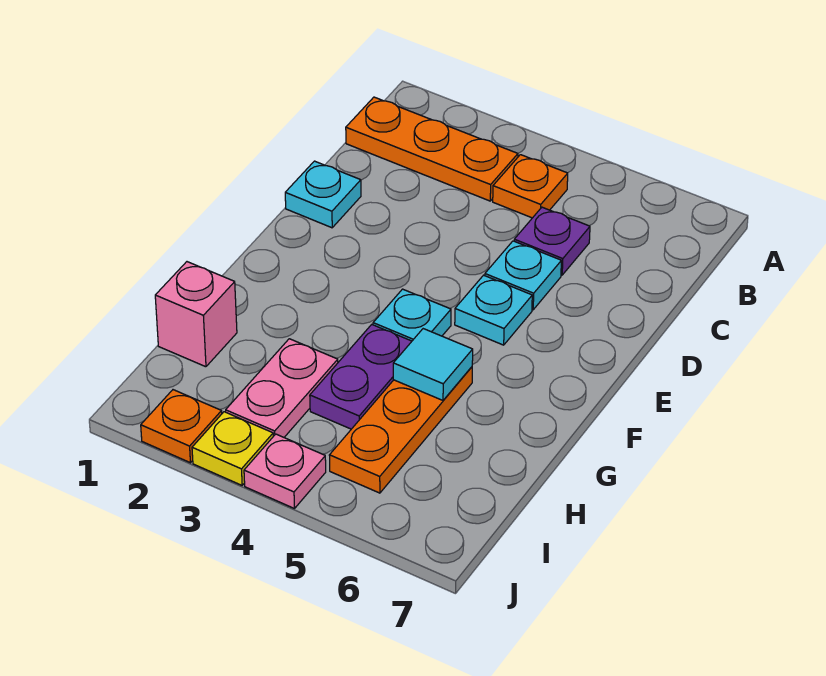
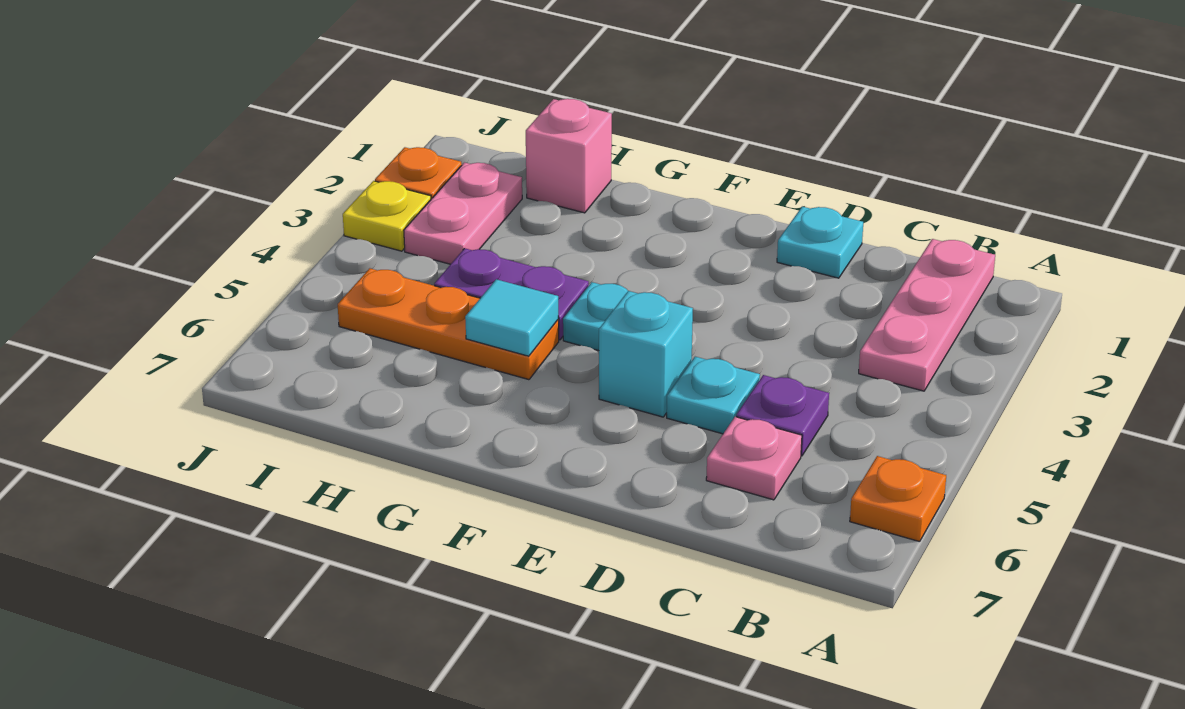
orange plate B1:B3 level 1 -> pink plate B1:B3 level 1
orange plate B4 level 1 -> orange plate A6 level 1
cyan plate E5 level 1 -> cyan brick E5 level 1
pink plate H3:I3 level 1 -> pink plate I2:I3 level 1
pink plate J4 level 1 -> pink plate C6 level 1

